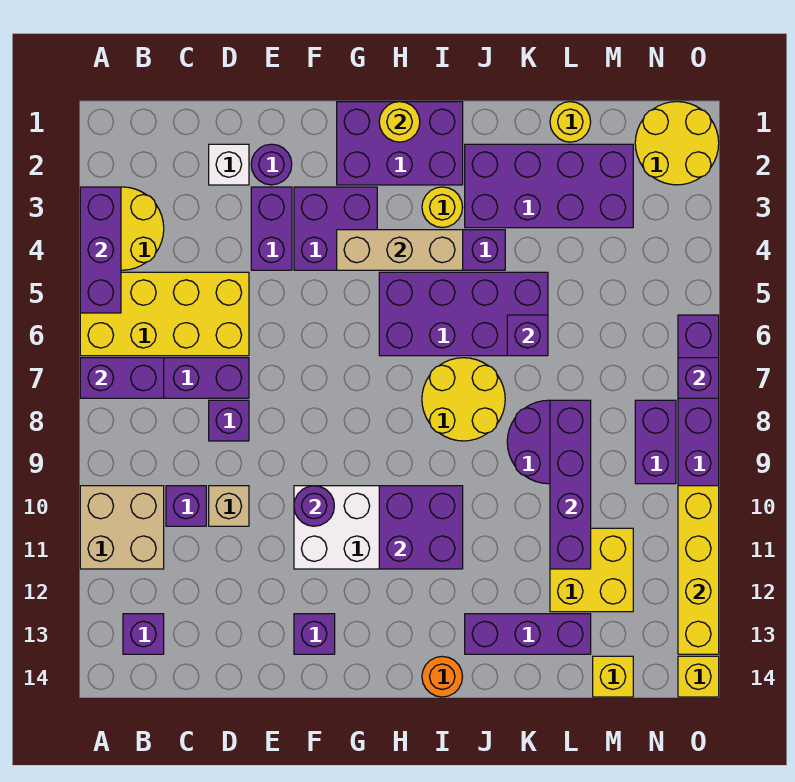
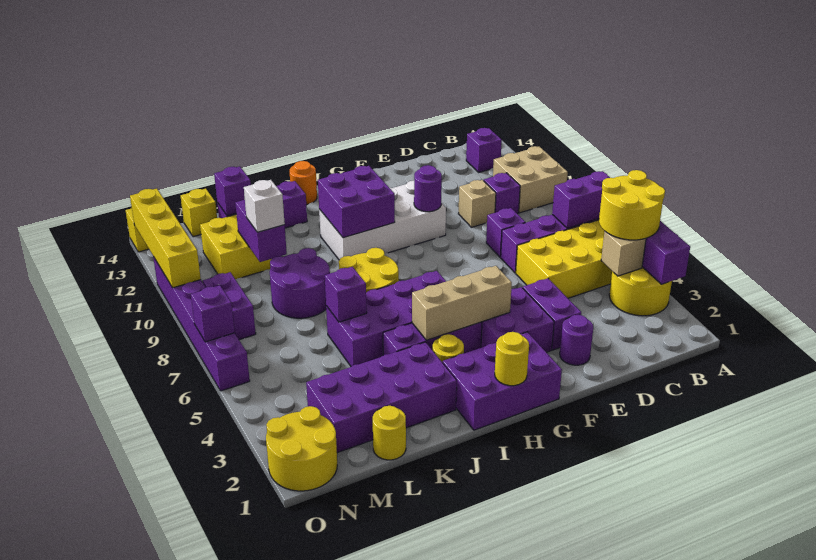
none -> yellow round brick A4:B5 level 3
none -> tan brick B4 level 2
white brick D2 level 1 -> white brick L10 level 3
purple brick F13 level 1 -> purple brick L13 level 2
purple brick L8:L11 level 2 -> purple brick L10:L11 level 2

